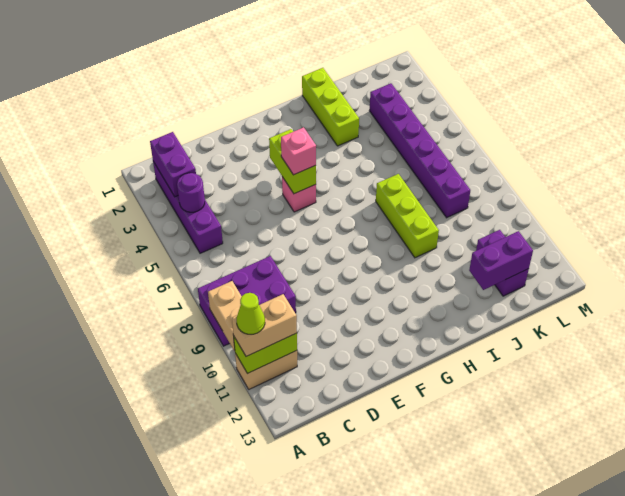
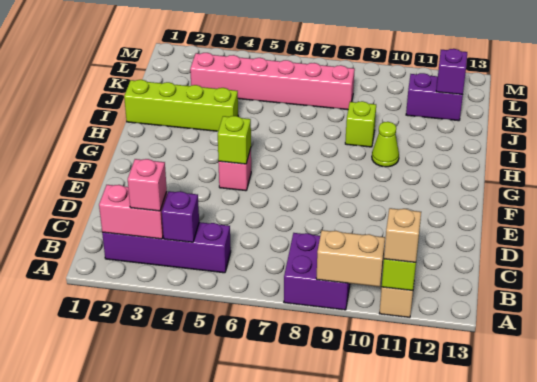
purple brick A8:C9 level 1 -> purple brick A8:B9 level 1
tan brick A11:B11 level 3 -> tan brick A11 level 3
lime cone A11 level 4 -> lime cone H10 level 1
purple brick B2:B3 level 2 -> pink brick B2:B3 level 2
purple round brick B4 level 2 -> purple brick B4 level 2
lime brick F4:F5 level 2 -> lime brick F5 level 2
pink brick F5 level 3 -> pink brick B3 level 3
lime brick I1:I3 level 1 -> lime brick I1:I4 level 1
lime brick I7:I9 level 1 -> lime brick I9 level 1
purple brick J12:K12 level 2 -> purple brick K12 level 2
purple brick K3:K8 level 1 -> pink brick K3:K8 level 1

